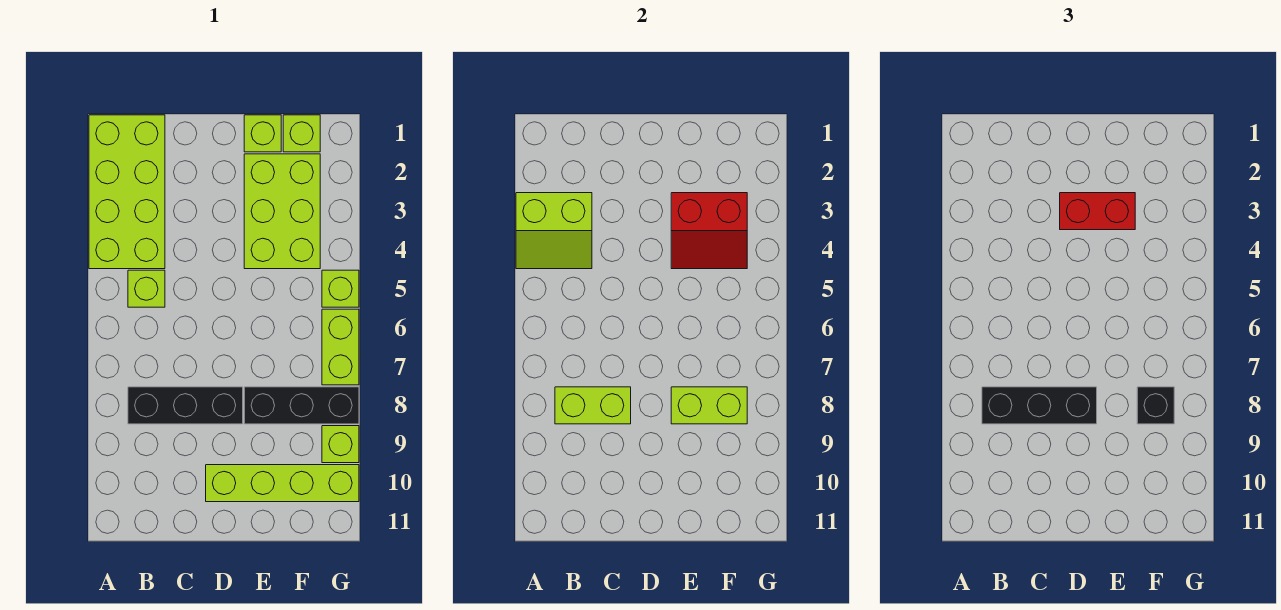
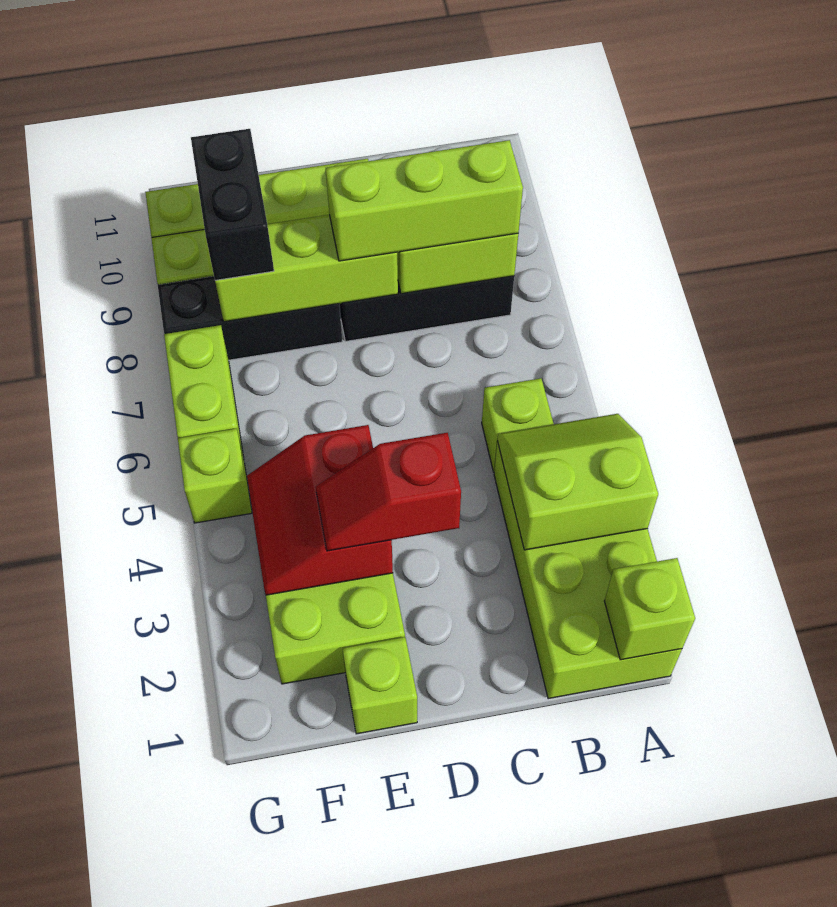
black brick B8:D8 level 3 -> lime brick B8:D8 level 3
red brick D3:E3 level 3 -> red slope D3:E3 level 3 top D
red slope E3:F4 level 2 top 3 -> red slope E3:F4 level 2 top E
lime brick E8:F8 level 2 -> lime brick D8:F8 level 2
lime brick F1 level 1 -> lime brick A1 level 2
black brick F8 level 3 -> black brick F8:F9 level 3

